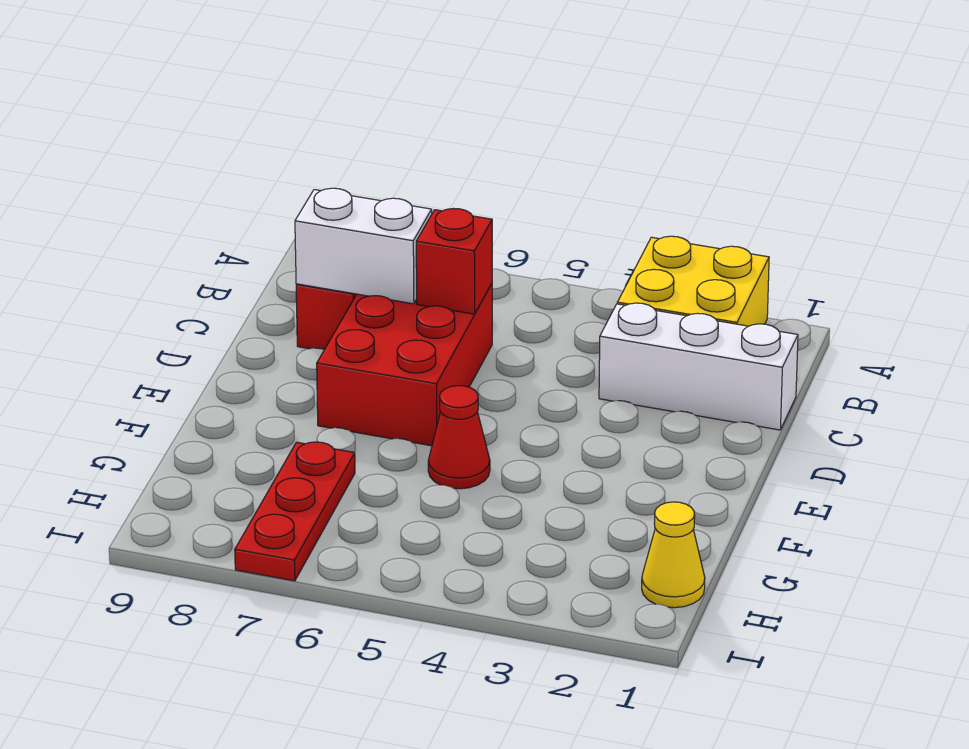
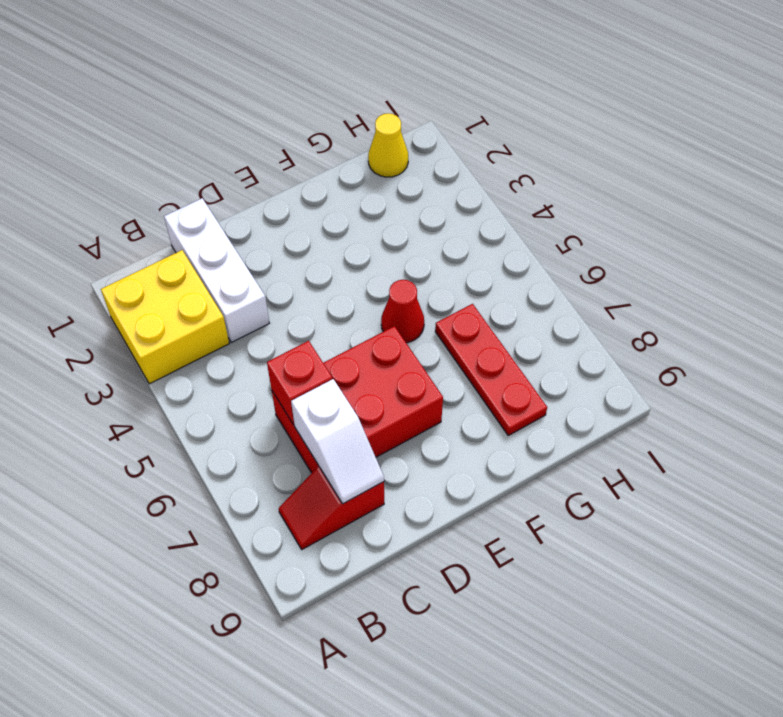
white brick C7:C8 level 2 -> white slope C7:C8 level 2 top 7
red plate G7:I7 level 1 -> red plate G6:G8 level 1

